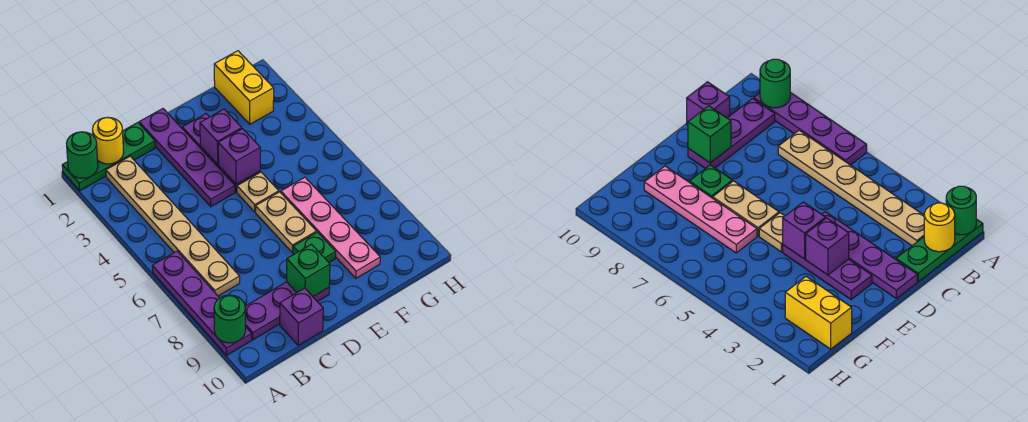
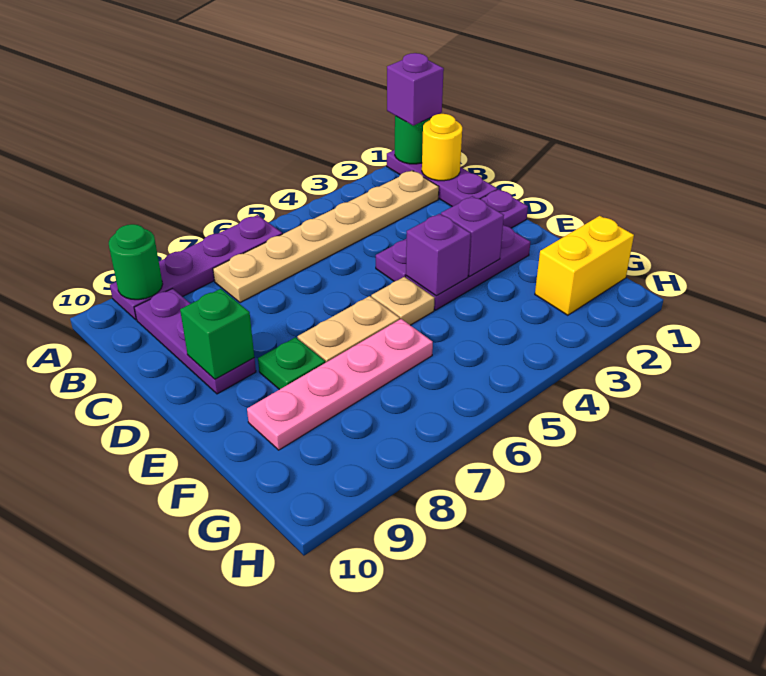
green plate A1:C1 level 1 -> purple plate A1:C1 level 1
purple brick C10 level 1 -> purple brick A1 level 3

